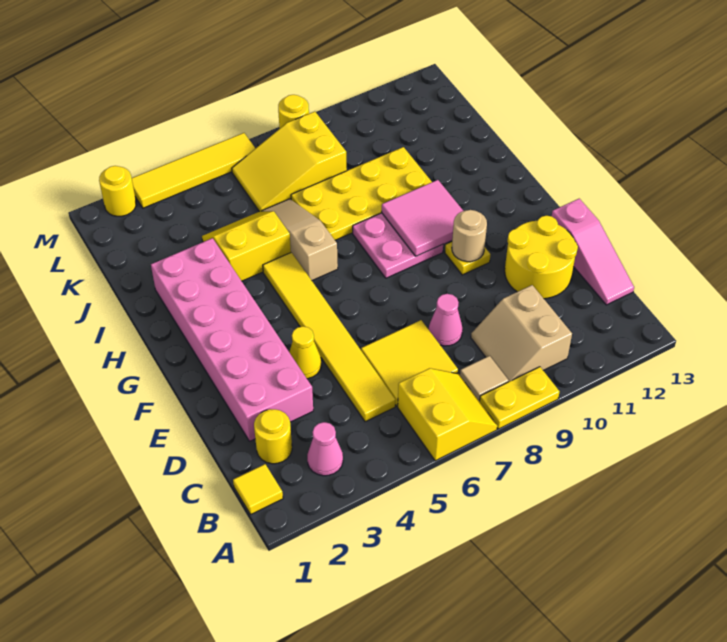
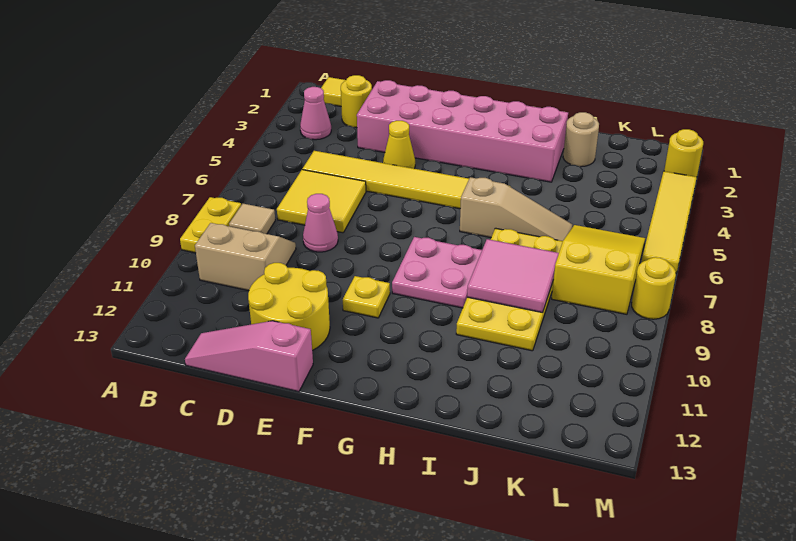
yellow slope A6:B7 level 1 top 6 -> none
tan round brick F10 level 2 -> tan round brick J2 level 1
pink tile G9:H10 level 2 -> pink tile I8:J9 level 2
yellow slope I4:J5 level 1 top I -> none

